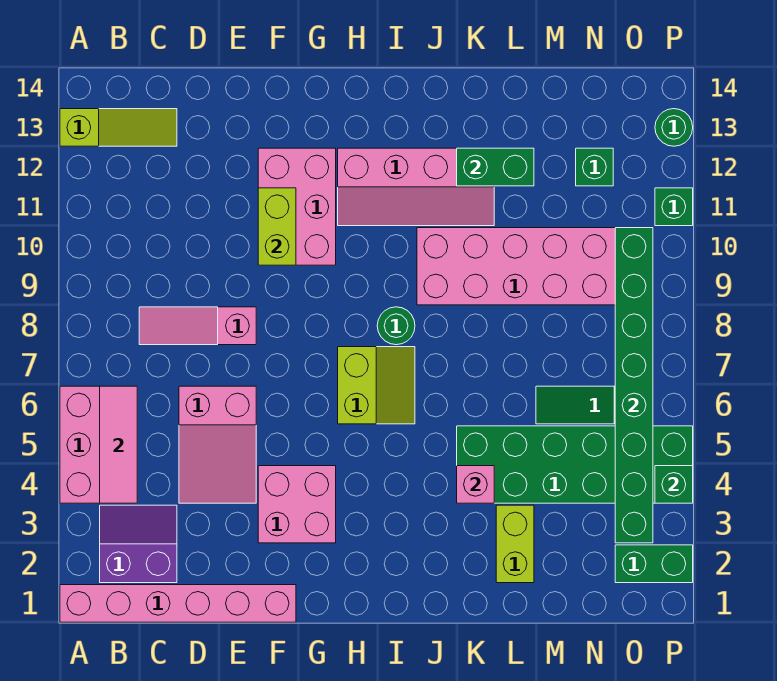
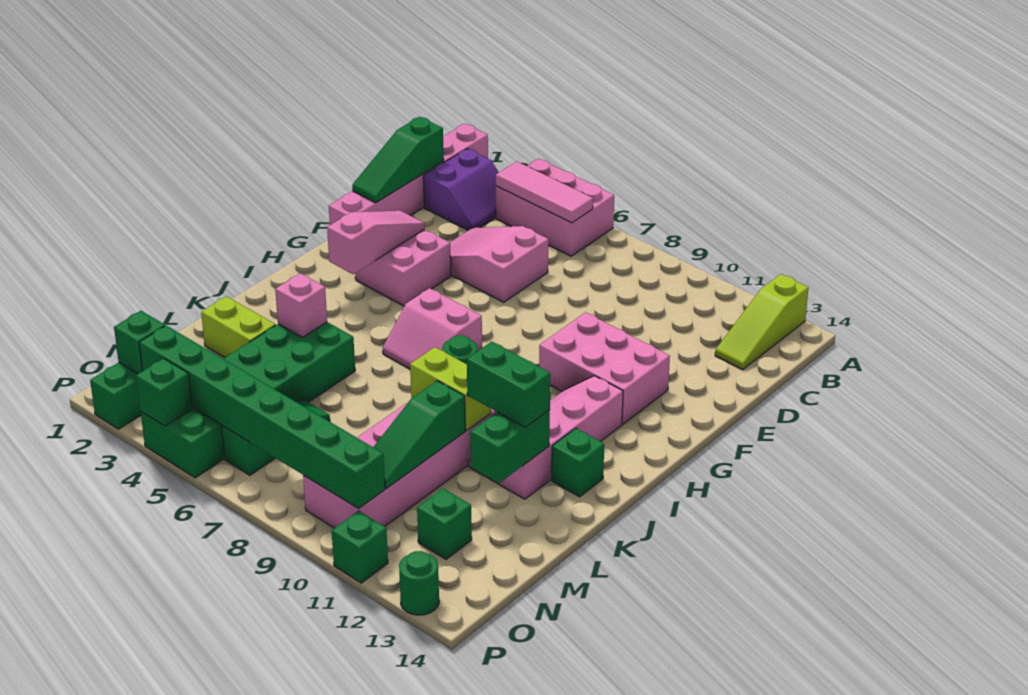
none -> green slope C1:E1 level 2 top C
pink slope C8:E8 level 1 top E -> pink slope F3:H3 level 2 top H
lime brick F10:F11 level 2 -> lime brick K9:K10 level 2
lime slope H6:I7 level 1 top H -> pink slope H6:I7 level 1 top H
none -> green brick J13 level 1
none -> green brick K11:K12 level 3
none -> green slope L10:N10 level 2 top L
none -> green brick O2 level 2

